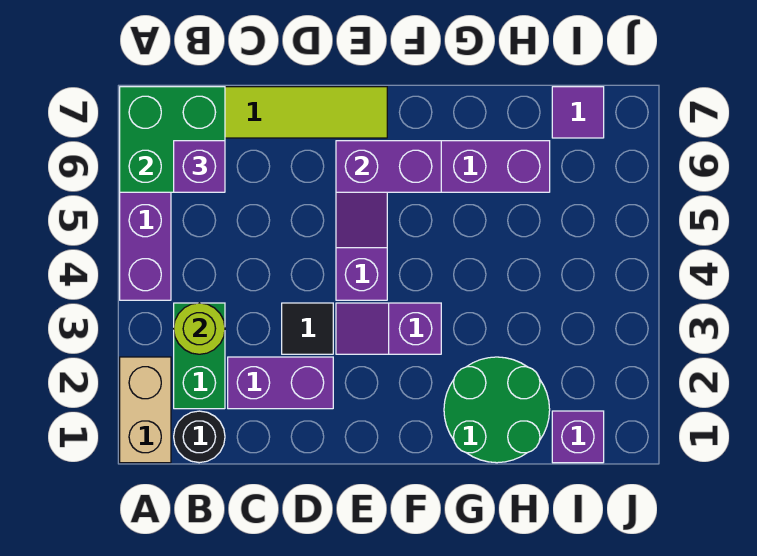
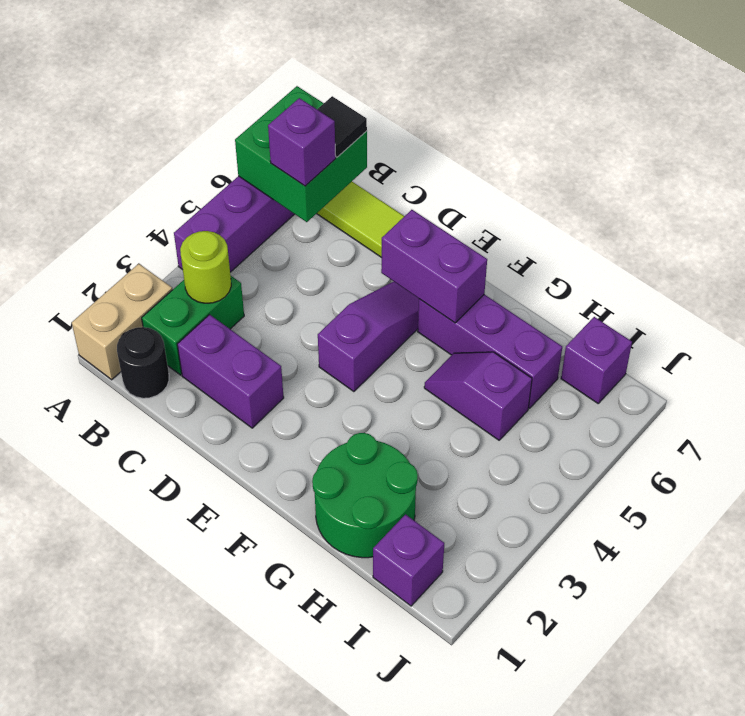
black tile D3 level 1 -> black tile B7 level 3
purple slope E3:F3 level 1 top F -> purple slope G5:H5 level 1 top H
purple tile I7 level 1 -> purple brick I7 level 1

